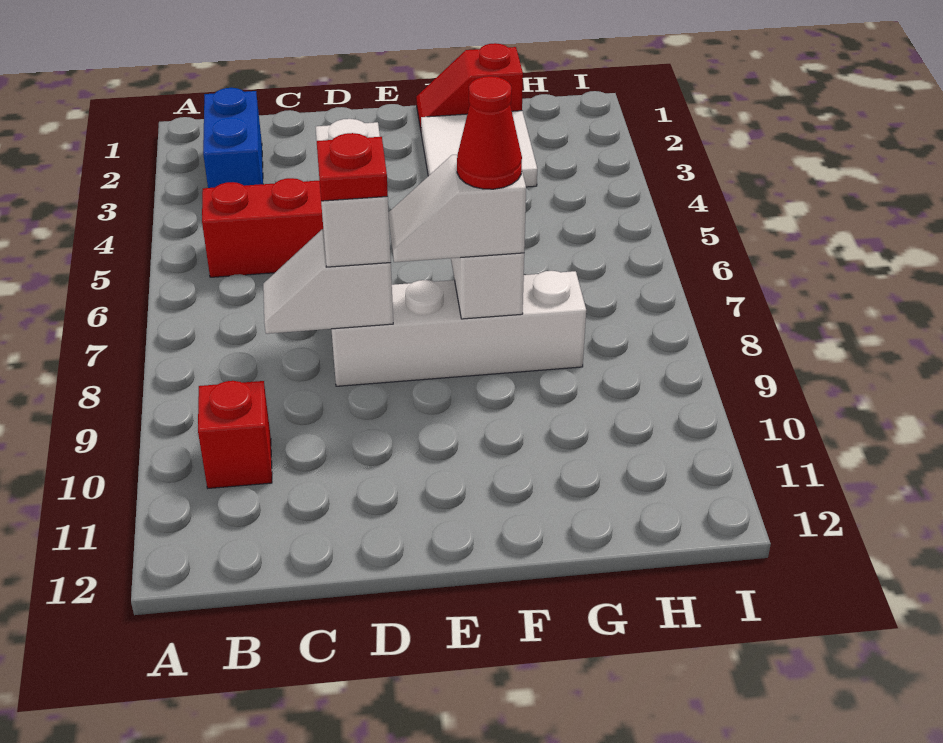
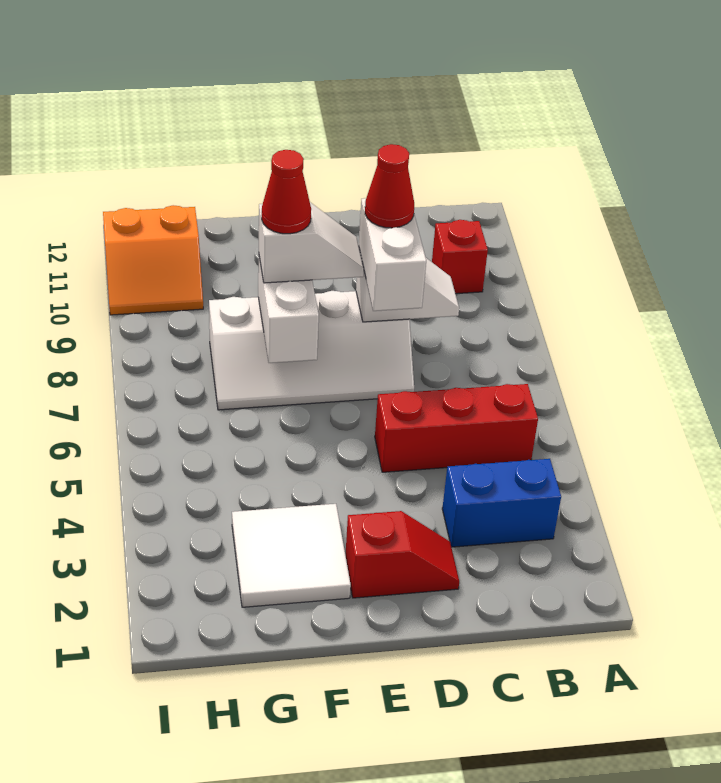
blue brick B2:B3 level 1 -> blue brick B3:C3 level 1
red plate D8 level 4 -> red cone D8 level 4
red slope F1:G1 level 1 top G -> red slope D2:E2 level 1 top E
none -> orange slope H10:I11 level 1 top 11

